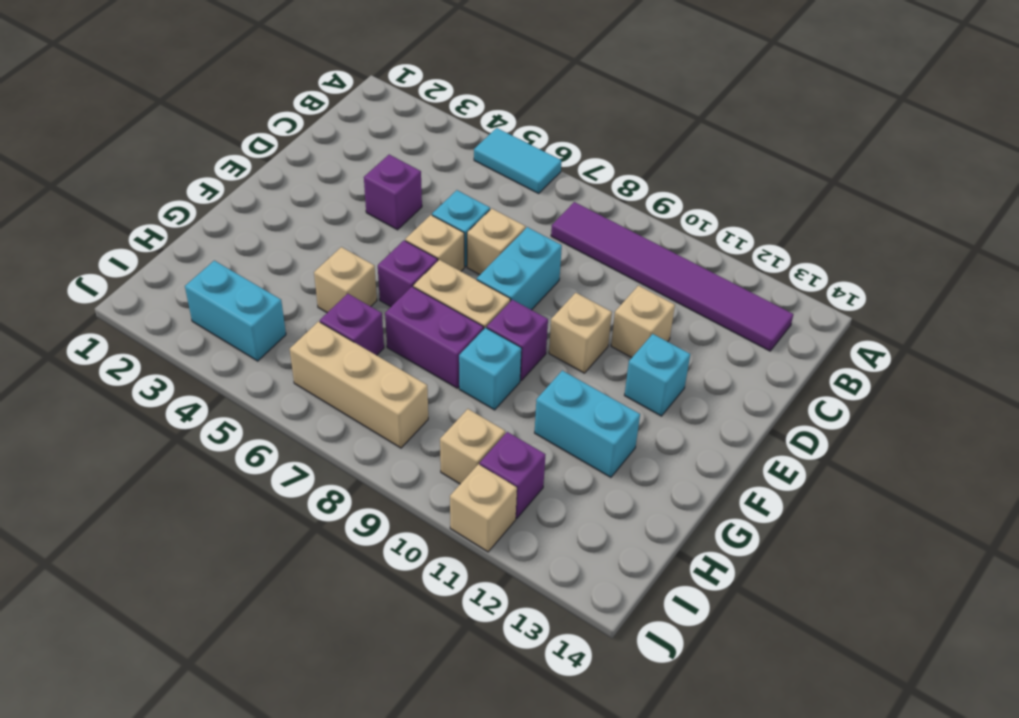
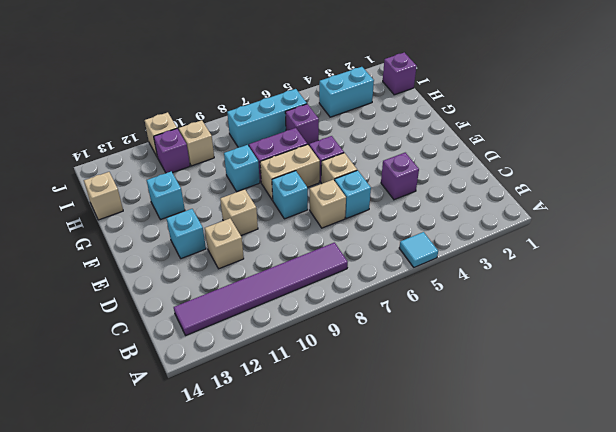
cyan tile A5:A6 level 1 -> cyan tile A5 level 1
cyan brick D8:E8 level 1 -> cyan brick E8 level 1
purple brick F9 level 1 -> purple brick I1 level 1
tan brick G5 level 1 -> tan brick H14 level 1
cyan brick G11:G12 level 1 -> cyan brick G12 level 1
tan brick I6:I8 level 1 -> cyan brick I6:I8 level 1

